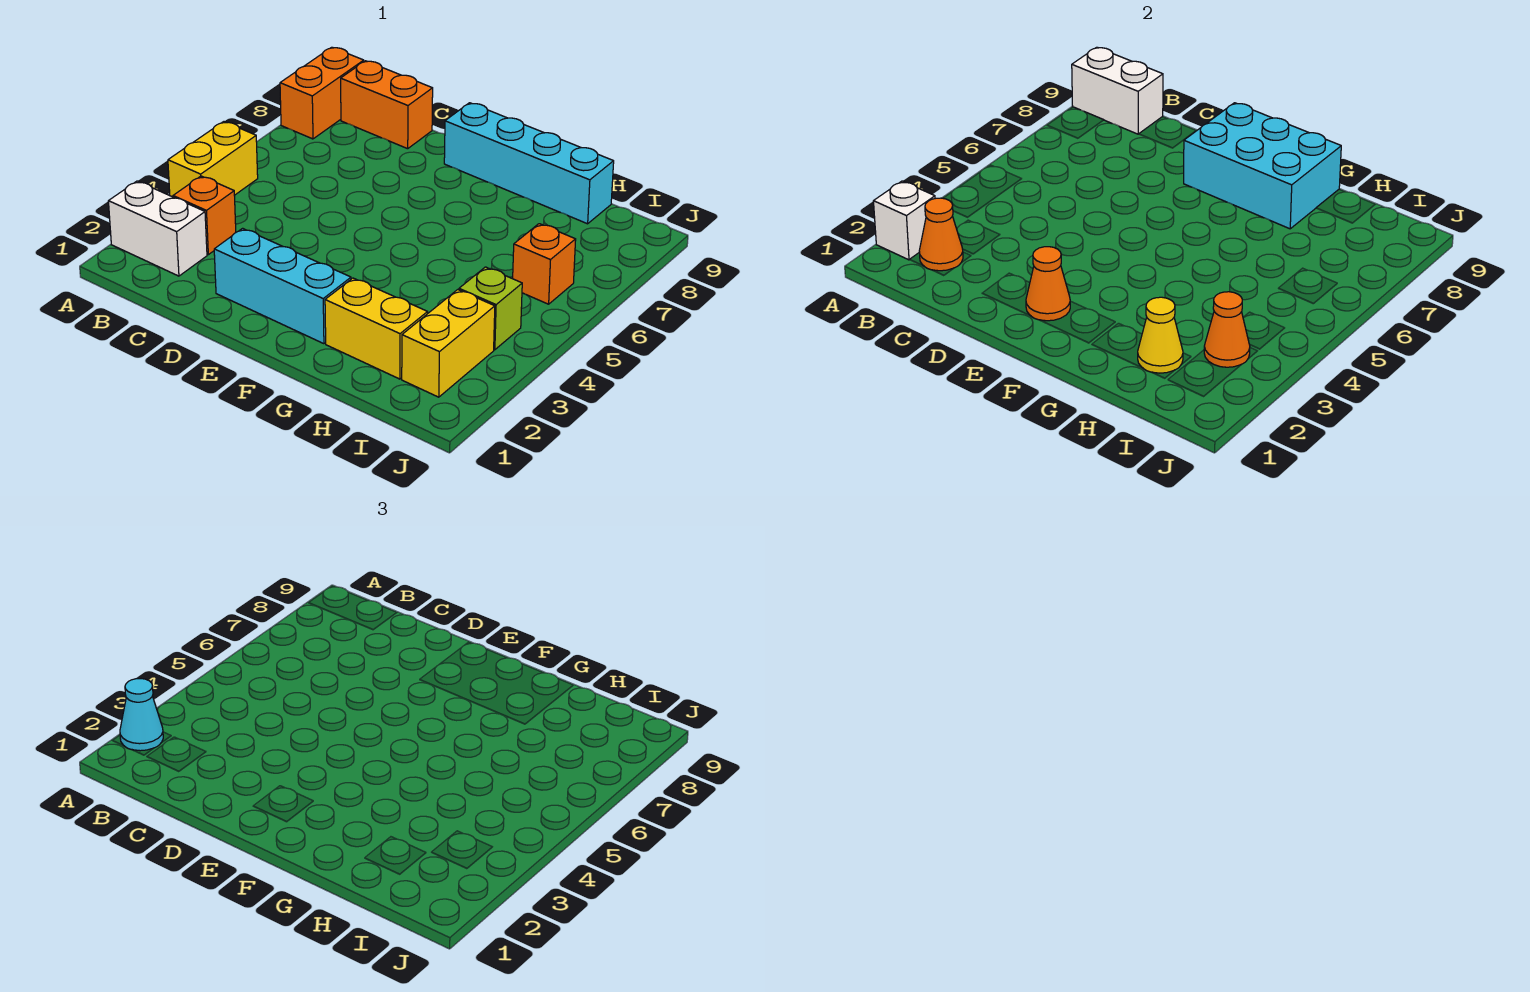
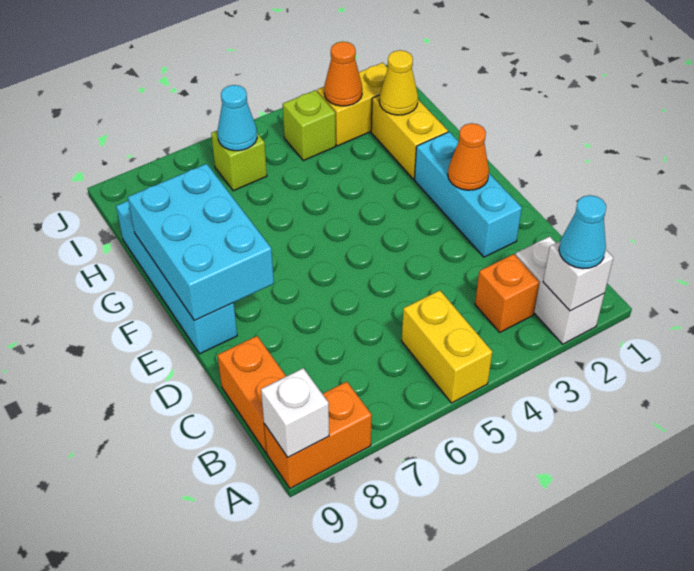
yellow brick A4:A5 level 1 -> yellow brick A5:B5 level 1
white brick A9:B9 level 2 -> white brick A9 level 2
orange cone B2 level 2 -> none
orange brick I6 level 1 -> lime brick I6 level 1
none -> cyan cone I6 level 2

